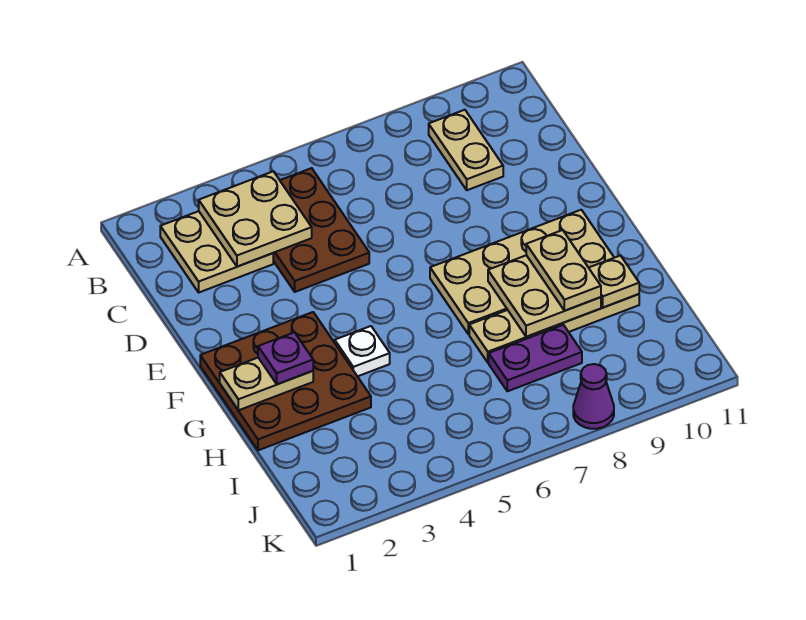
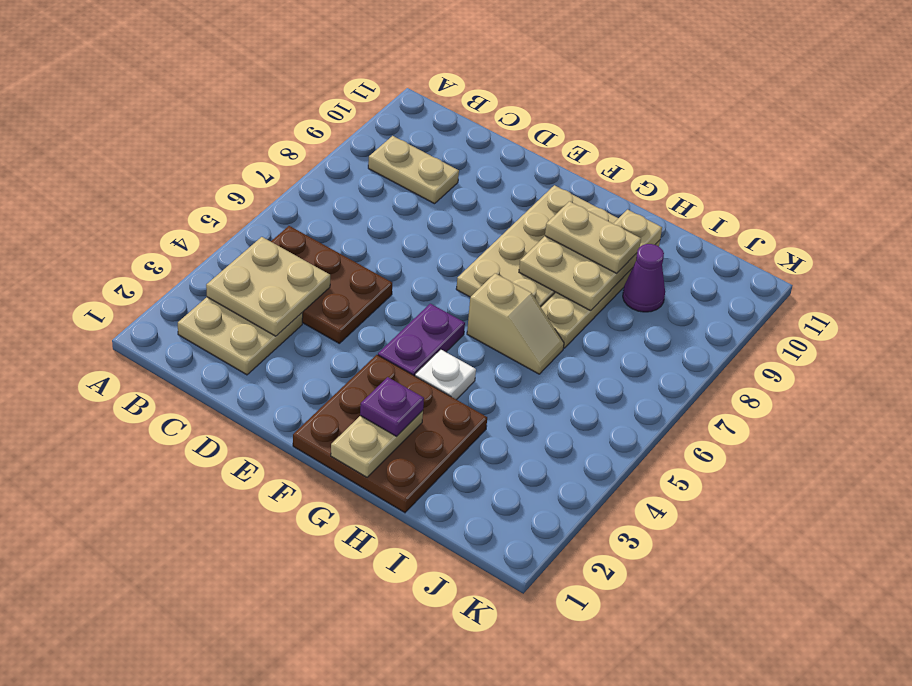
none -> tan slope G6:H6 level 1 top G
purple plate I7:I8 level 1 -> purple plate F4:F5 level 1
purple cone K8 level 1 -> purple cone I9 level 1

